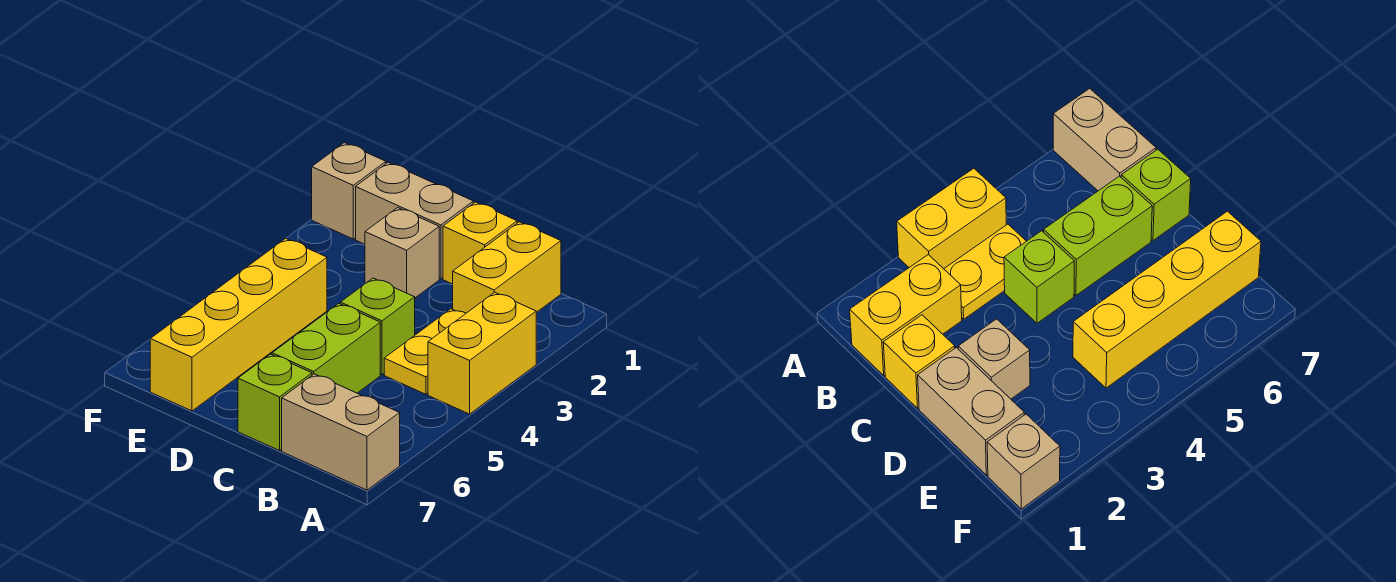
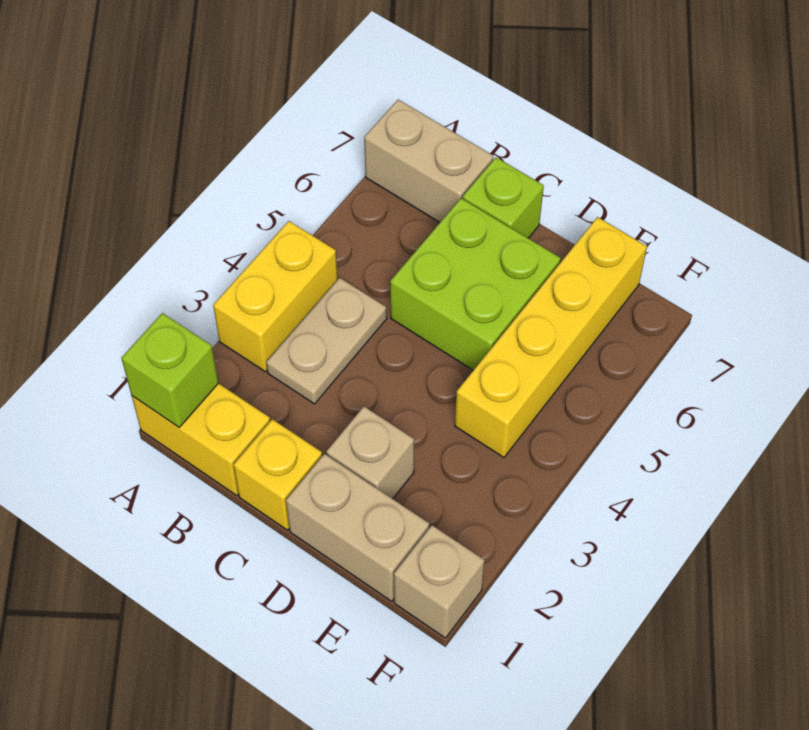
yellow brick B1:B2 level 1 -> yellow brick A1:B1 level 1
yellow plate B3:B4 level 1 -> tan plate B3:B4 level 1
lime brick C4 level 1 -> lime brick A1 level 2
lime brick C5:C6 level 1 -> lime brick C5:D6 level 1

